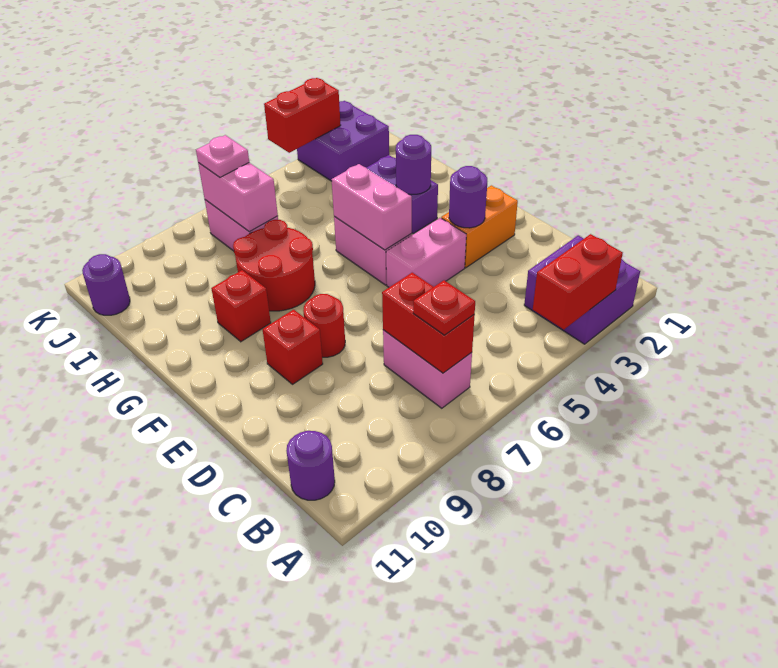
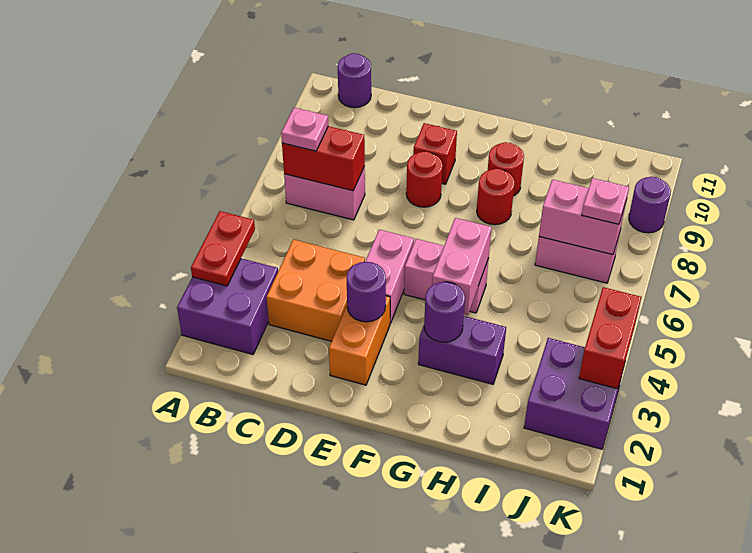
red brick A3:A4 level 2 -> red plate A3:A4 level 2
red plate B7 level 3 -> pink plate B7 level 3
none -> orange brick C3:D4 level 1
pink brick F5:G5 level 2 -> pink brick G4:G5 level 2
red round brick G7:H8 level 1 -> red round brick G8 level 1
red brick G9 level 1 -> red round brick G9 level 1
purple round brick J11 level 1 -> purple round brick K9 level 1

